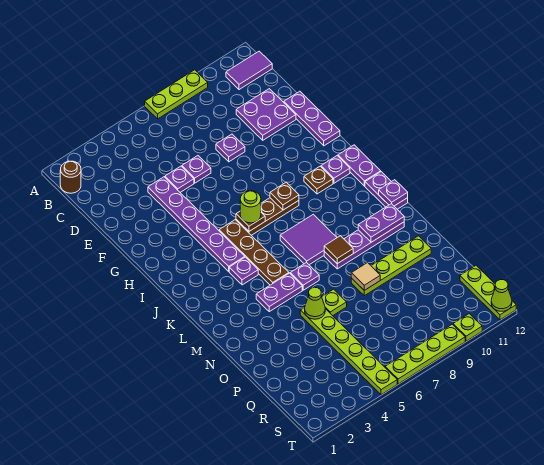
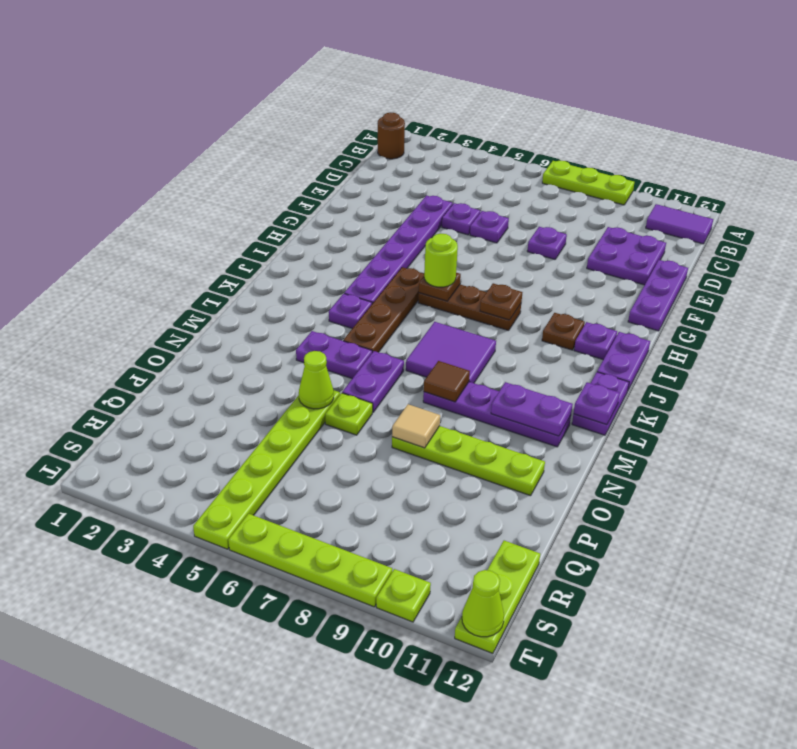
purple plate M6 level 1 -> purple plate M6:N6 level 1

